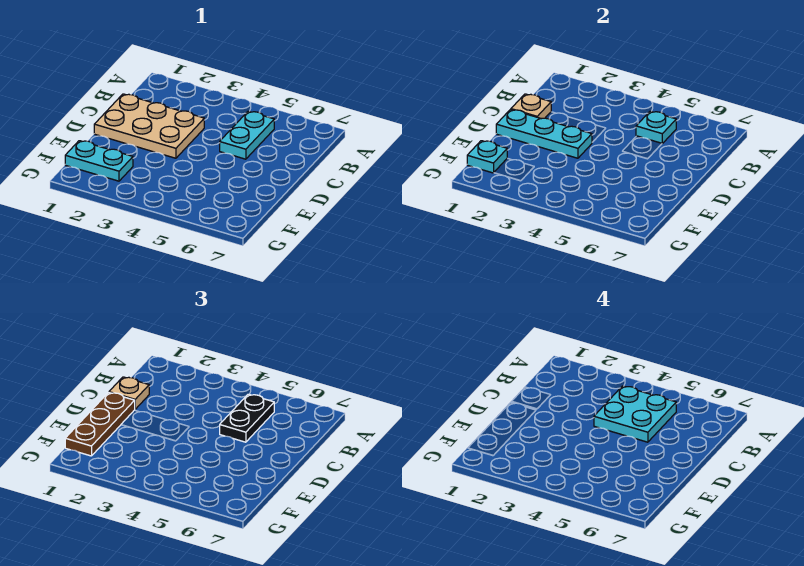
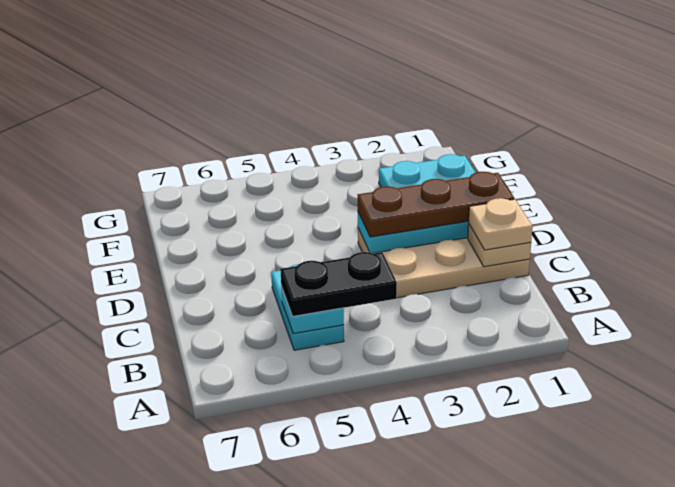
cyan plate B4:C5 level 4 -> none
black plate B5:C5 level 3 -> black plate B4:B5 level 3
brown plate D1:F1 level 3 -> brown plate D1:D3 level 3
cyan plate F1 level 2 -> none

